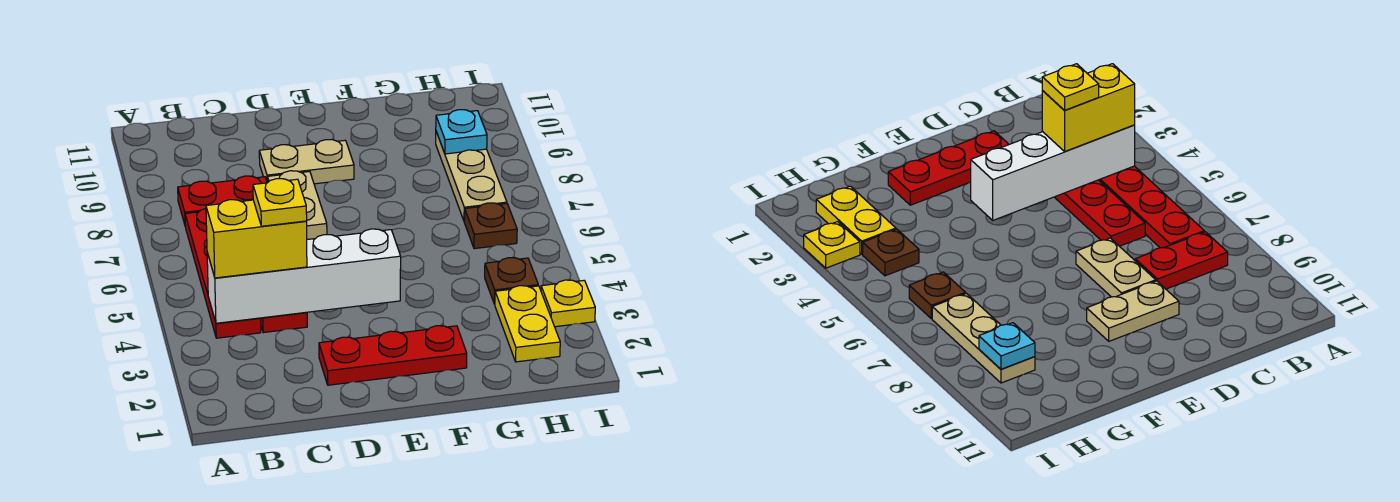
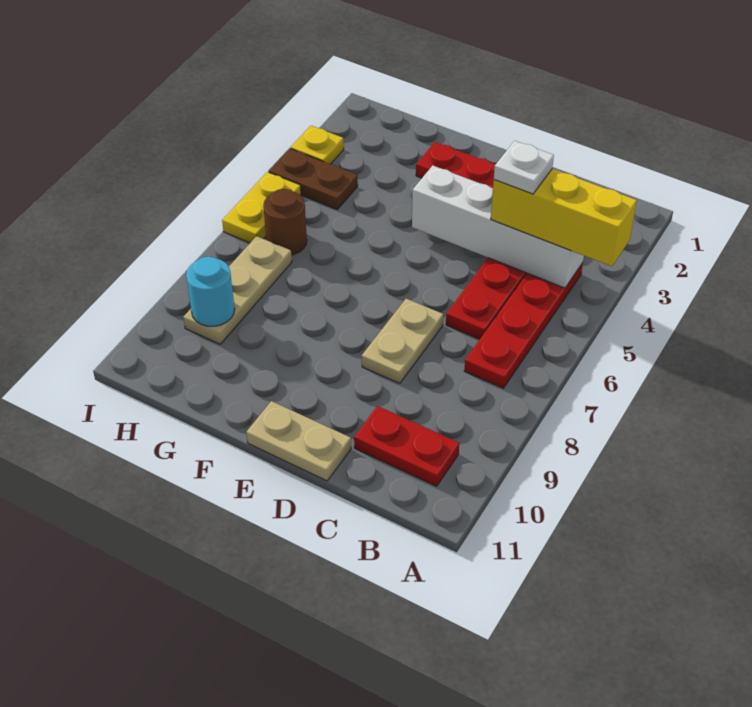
yellow brick B4:C4 level 3 -> yellow brick A4:C4 level 3
red plate B8:C8 level 1 -> red plate B10:C10 level 1
yellow plate C4 level 4 -> white plate C4 level 4
tan plate D9:E9 level 1 -> tan plate D11:E11 level 1
yellow plate H2:H3 level 1 -> yellow plate I5:I6 level 1
brown plate H4 level 1 -> brown plate H4:I4 level 1
brown plate H6 level 1 -> brown round brick H6 level 1
cyan plate H9 level 2 -> cyan round brick H9 level 2

